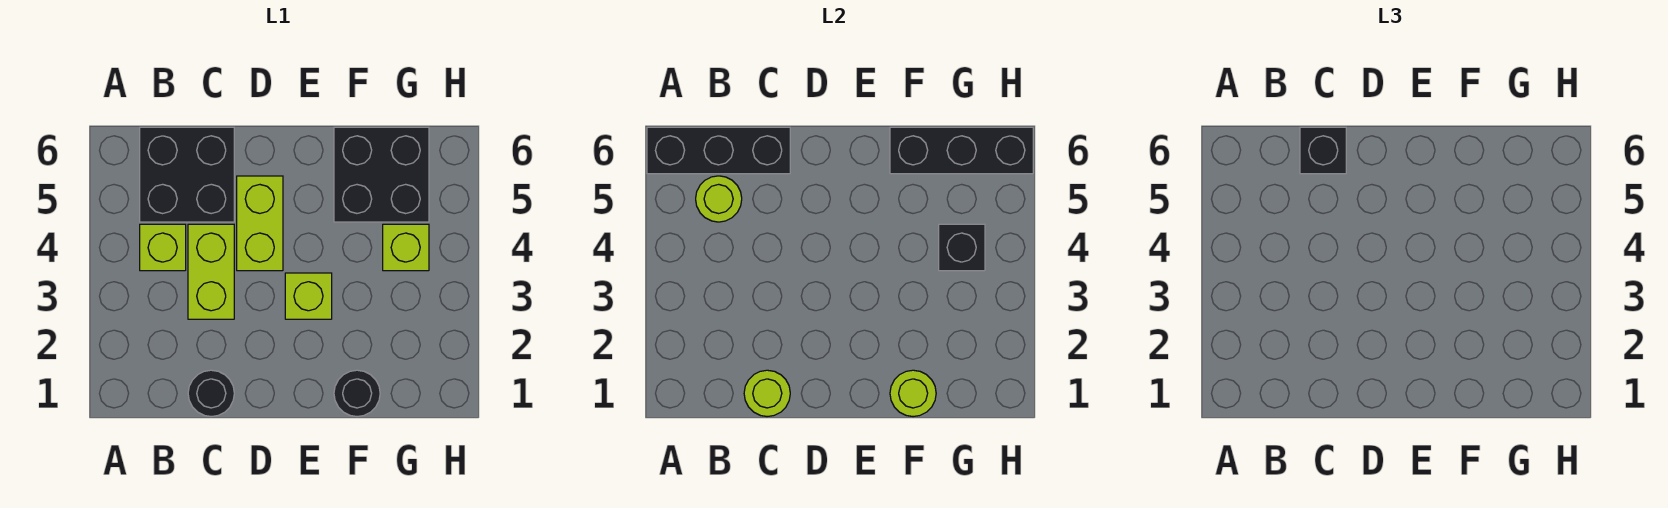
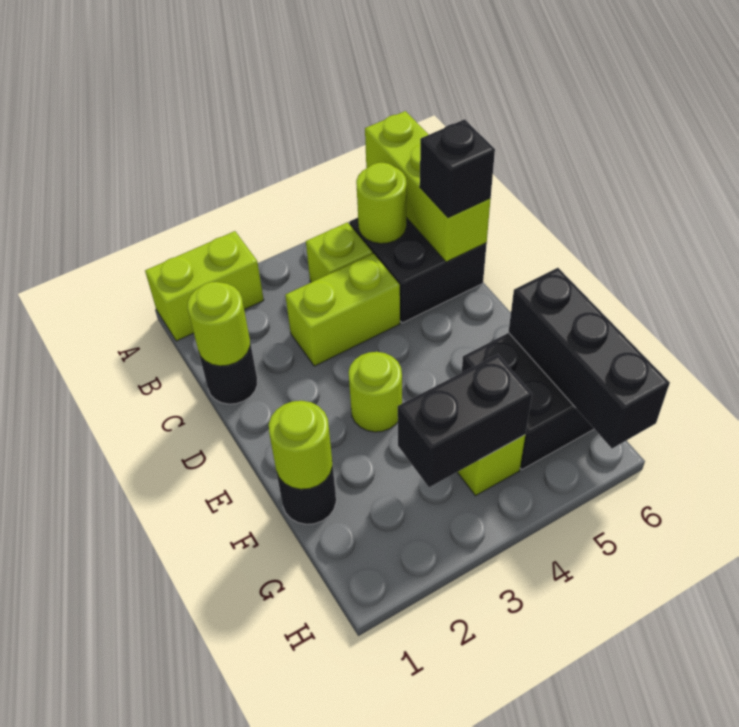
black brick A6:C6 level 2 -> lime brick A6:C6 level 2
lime brick D4:D5 level 1 -> lime brick A1:A2 level 1
lime brick E3 level 1 -> lime round brick E3 level 1
black brick G4 level 2 -> black brick G3:G4 level 2

